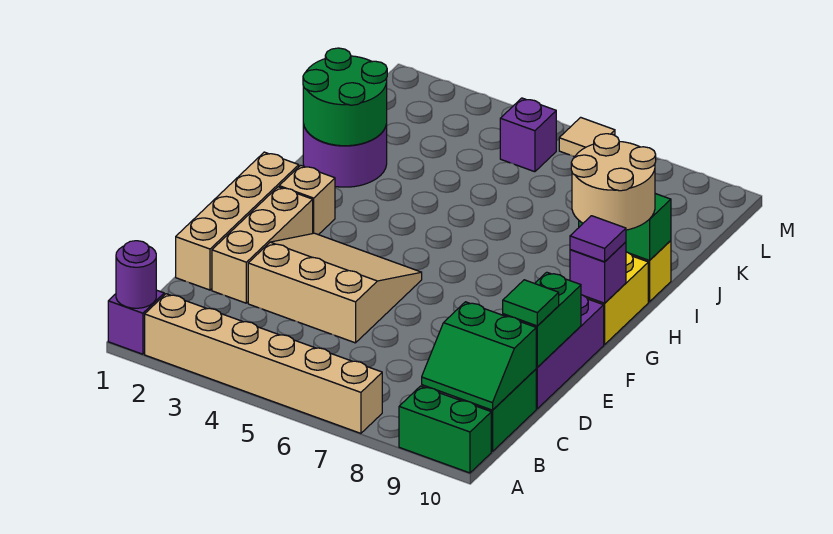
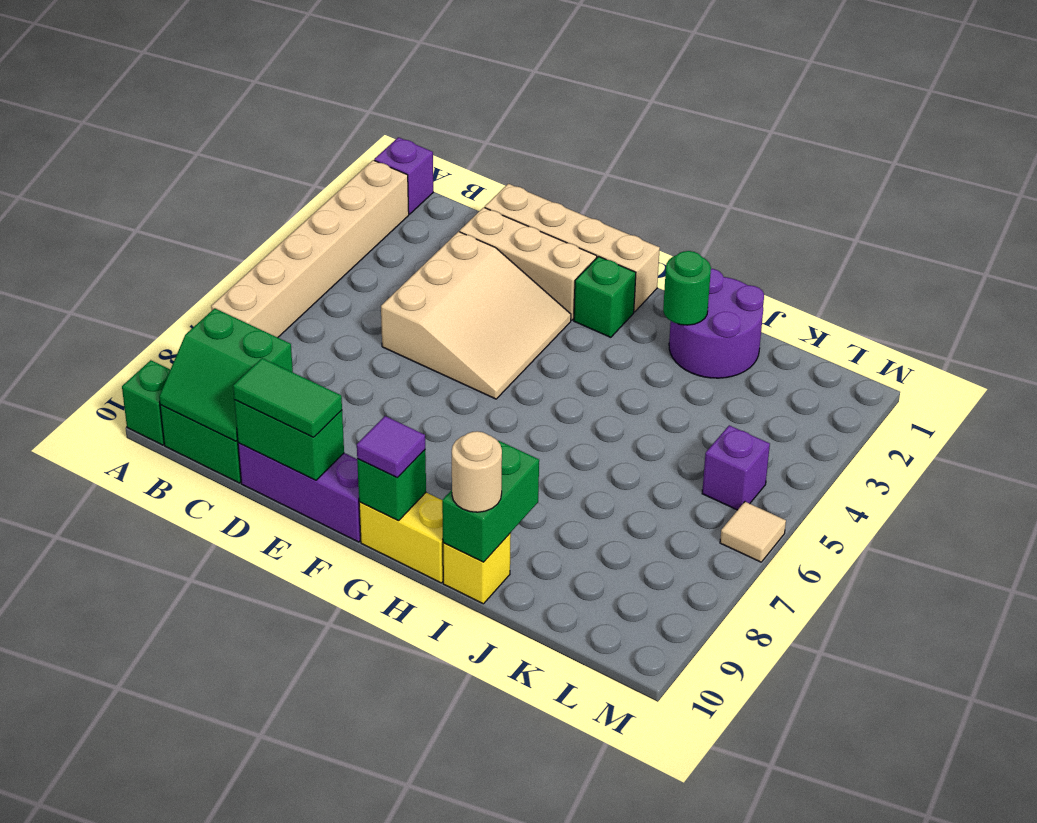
purple round brick A1 level 2 -> none
green brick A9:A10 level 1 -> green brick A10 level 1
green slope B9:C10 level 2 top C -> green slope B9:C10 level 2 top 9
green tile D10 level 3 -> green tile D10:E10 level 3
tan brick G2 level 1 -> green brick G2 level 1
purple brick G10 level 2 -> green brick G10 level 2
tan round brick H9:I10 level 3 -> tan round brick I10 level 3
green round brick I1:J2 level 2 -> green round brick I2 level 2

